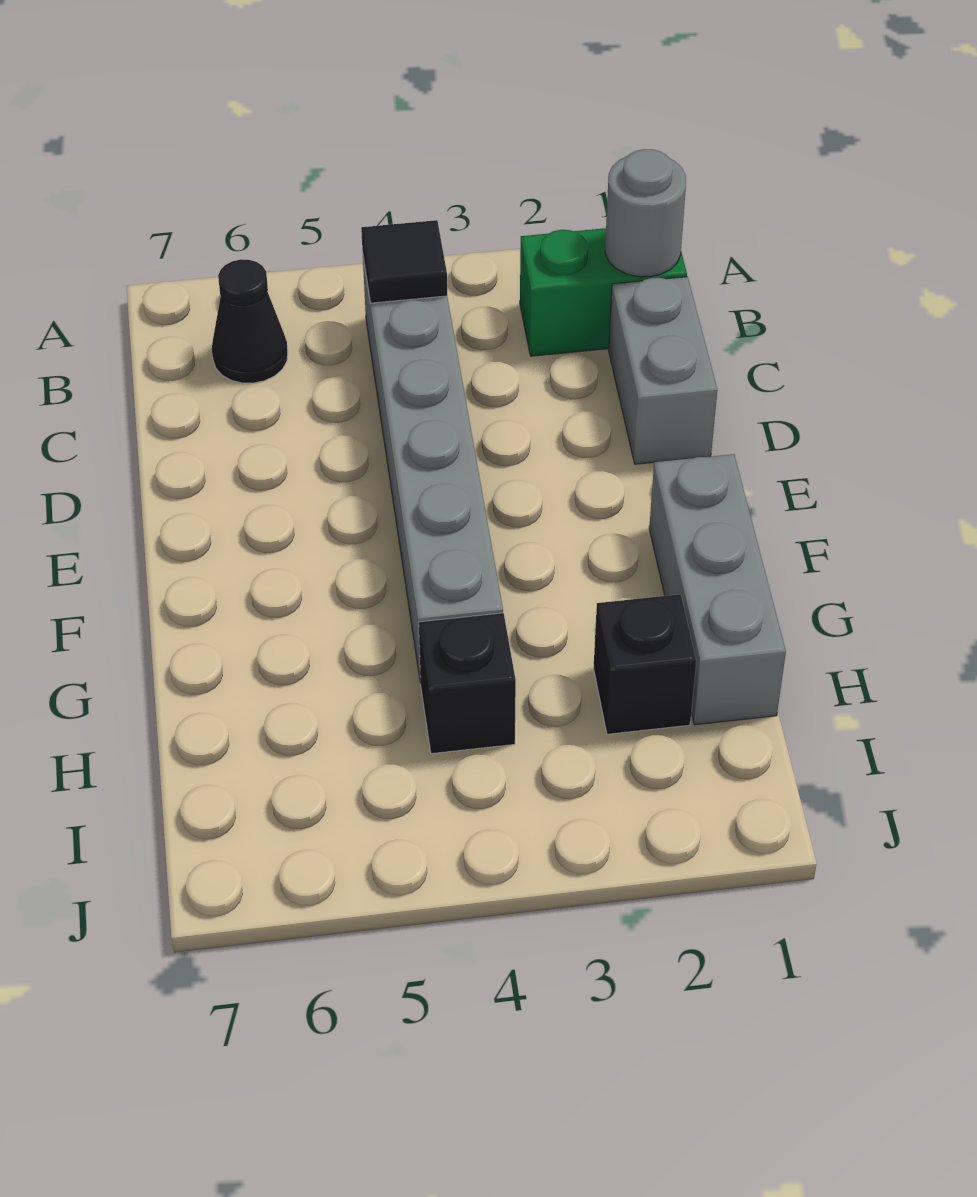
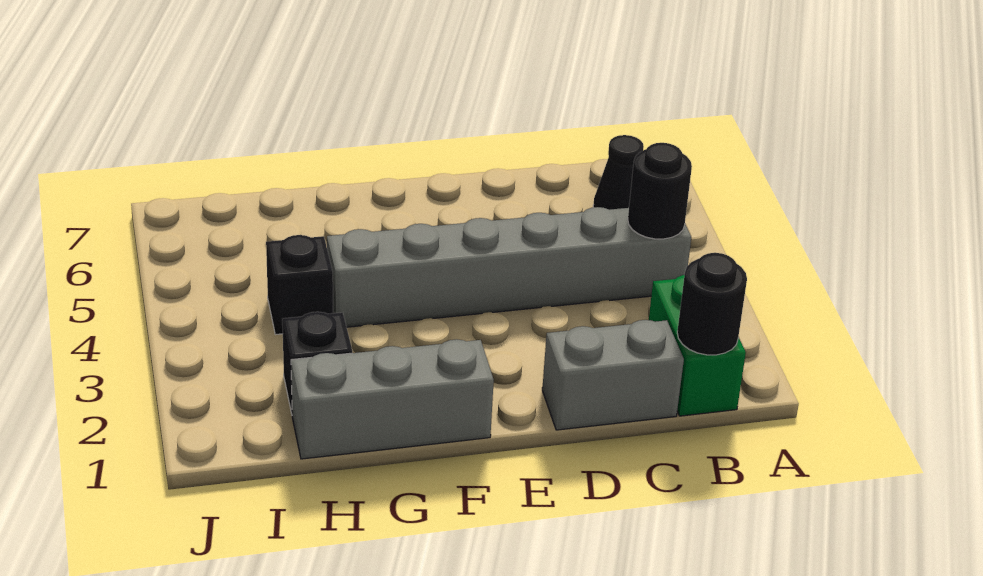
grey round brick B1 level 2 -> black round brick B1 level 2
black tile B4 level 2 -> black round brick B4 level 2

